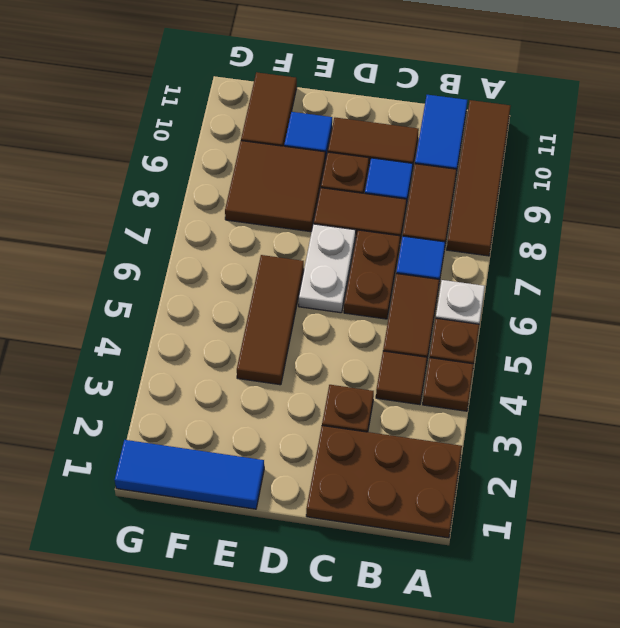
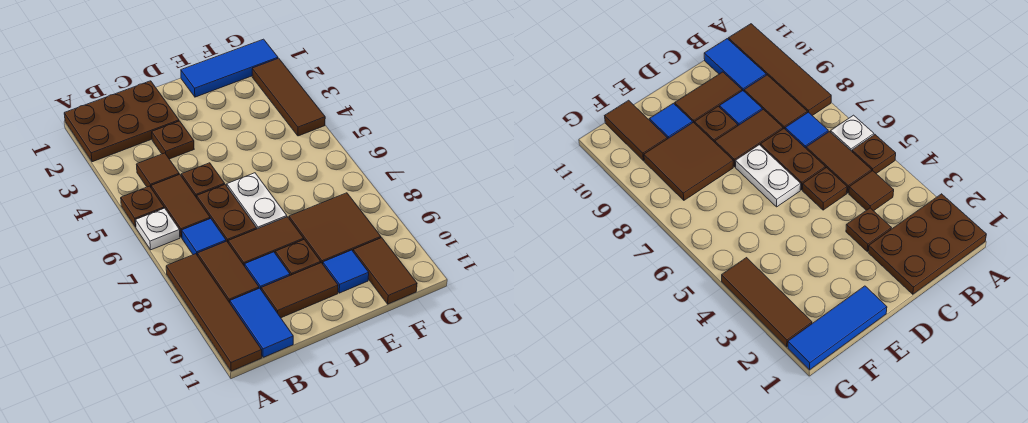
brown plate A4 level 1 -> brown plate C5 level 1
brown tile E4:E6 level 1 -> brown tile G2:G4 level 1

